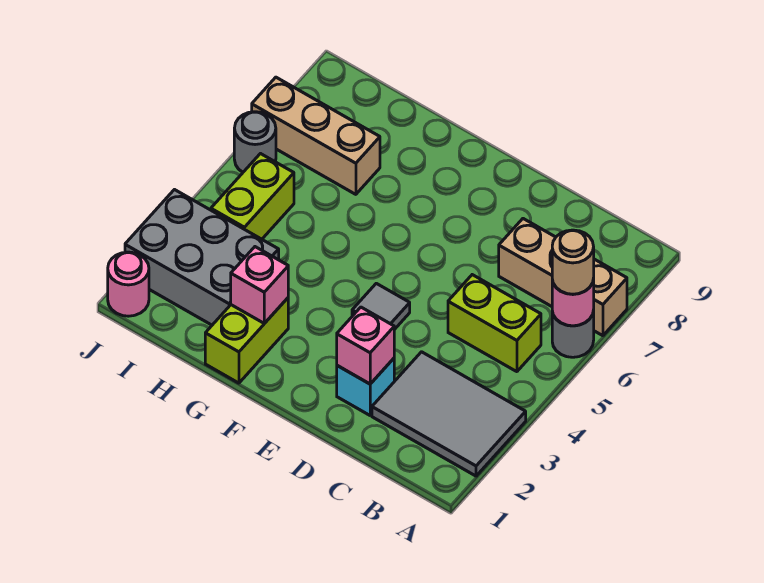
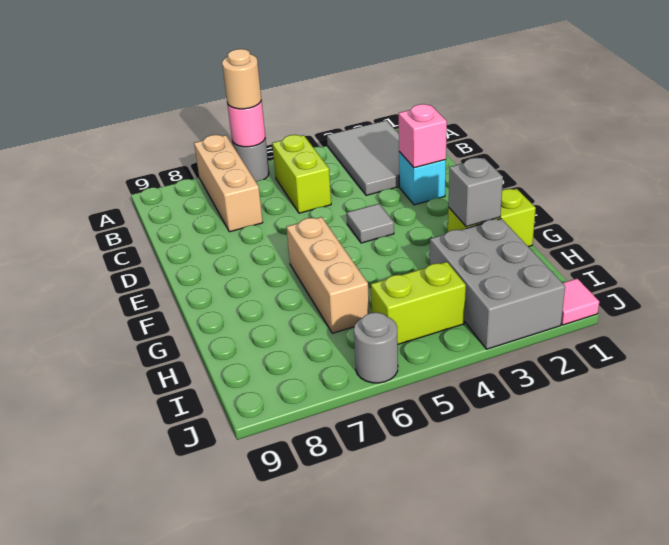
pink brick G2 level 2 -> grey brick G2 level 2
tan brick H7:J7 level 1 -> tan brick F6:H6 level 1
pink round brick J1 level 1 -> pink tile J1 level 1

